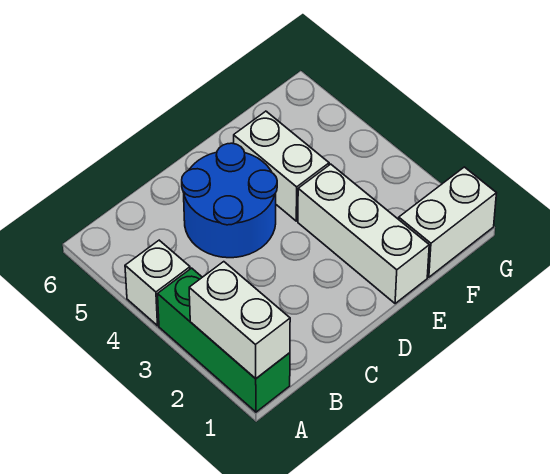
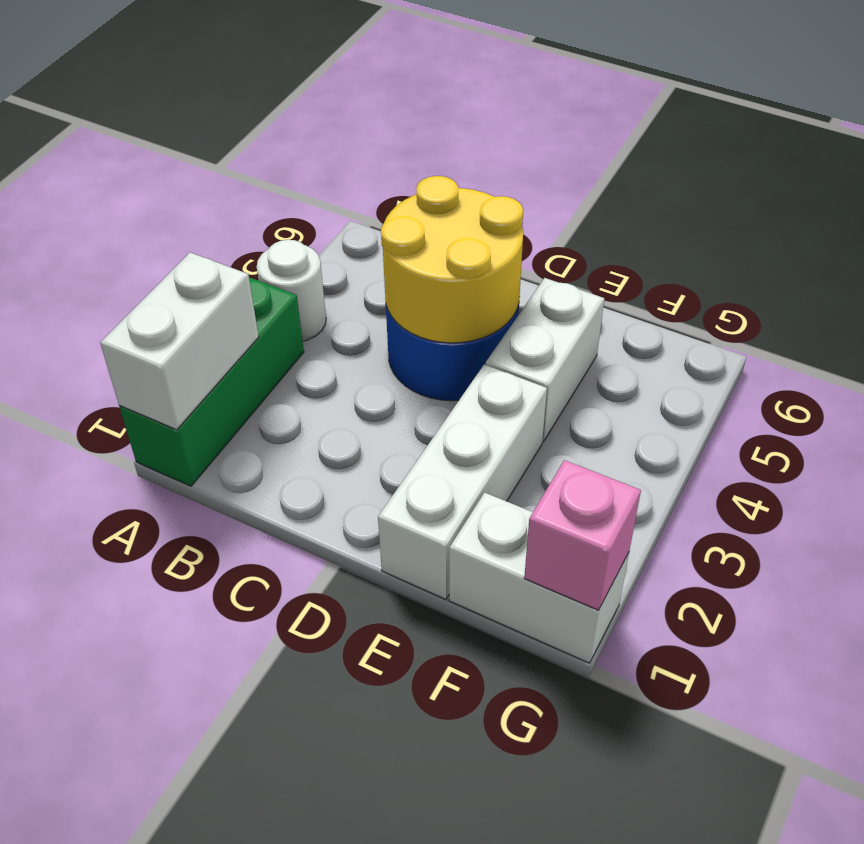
white brick A4 level 1 -> white round brick A4 level 1
none -> yellow round brick C4:D5 level 2
none -> pink brick G1 level 2

